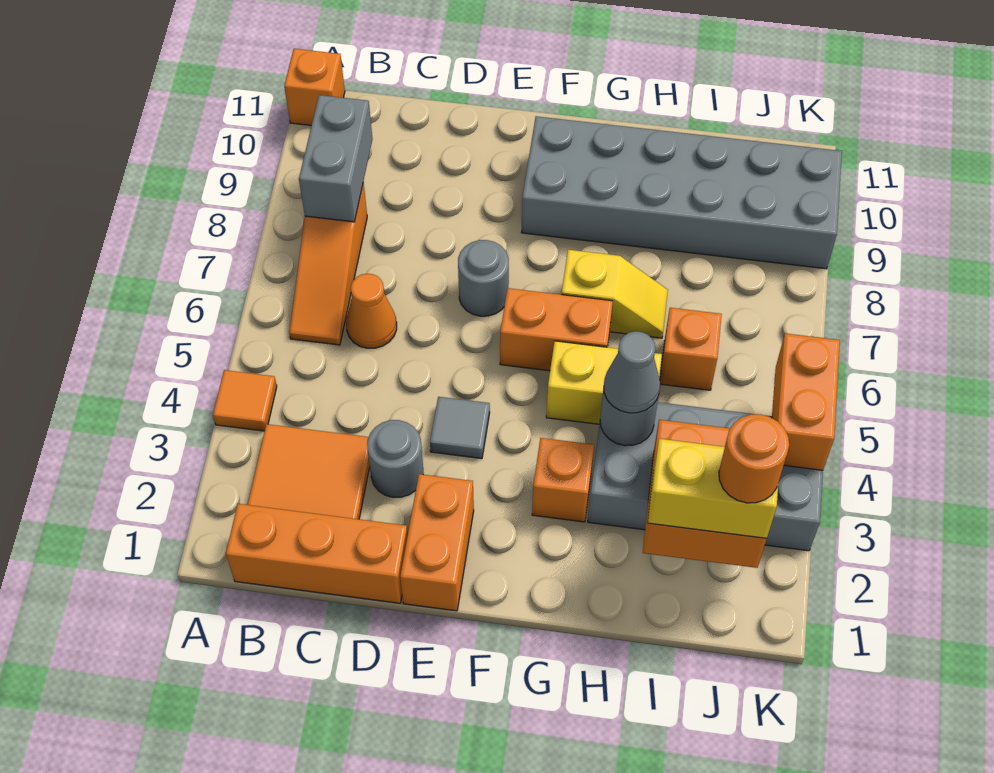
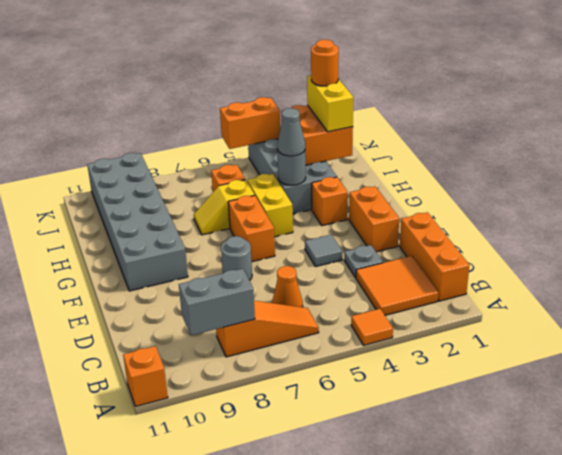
grey round brick D3 level 1 -> grey plate D3 level 1
orange brick E1:E2 level 1 -> orange brick E2:F2 level 1
yellow slope G7:H7 level 1 top G -> yellow slope H6:H7 level 1 top 6

